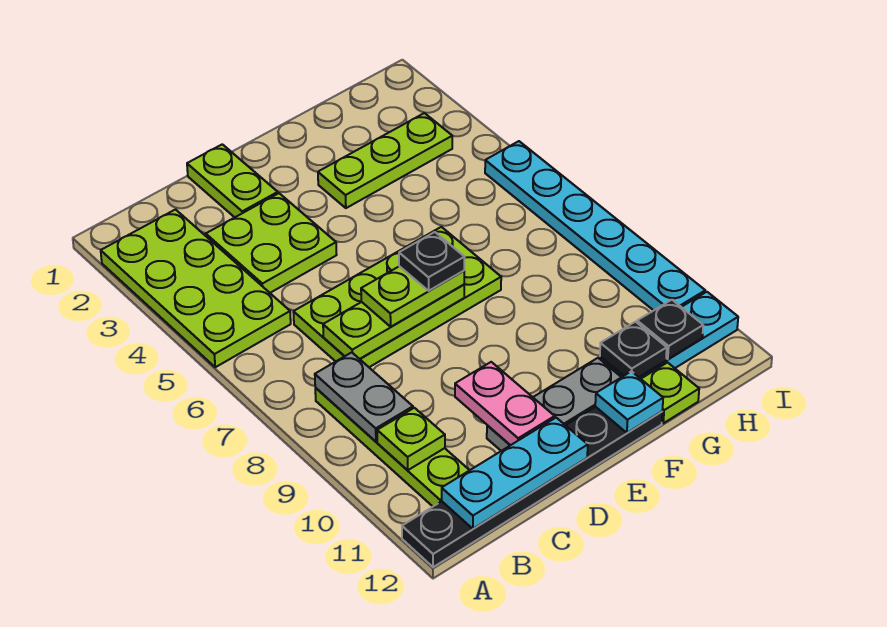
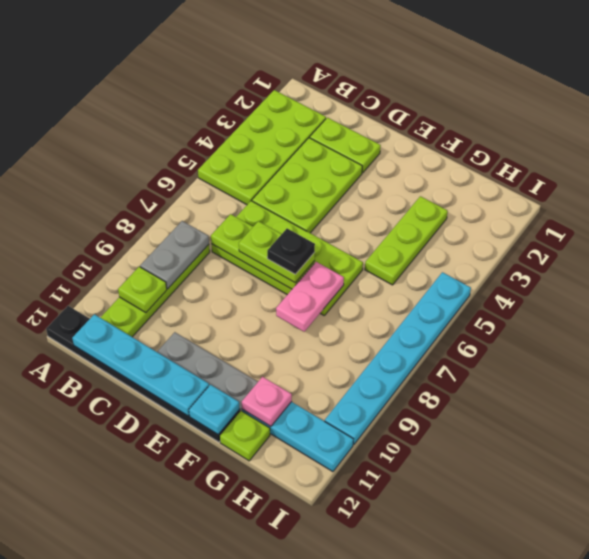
cyan plate B12:D12 level 2 -> cyan plate B12:E12 level 2
lime plate C3:D4 level 1 -> lime plate C3:D5 level 1
lime plate D1:D2 level 1 -> lime plate C2:D2 level 1
pink plate D10:D11 level 2 -> pink plate F7:F8 level 2
lime plate F3:H3 level 1 -> lime plate G3:G5 level 1
black plate G11 level 2 -> pink plate G11 level 2
black plate H11 level 2 -> none

